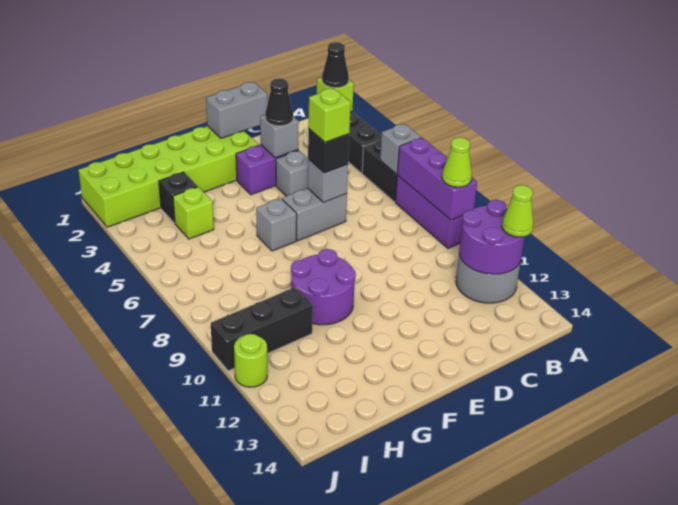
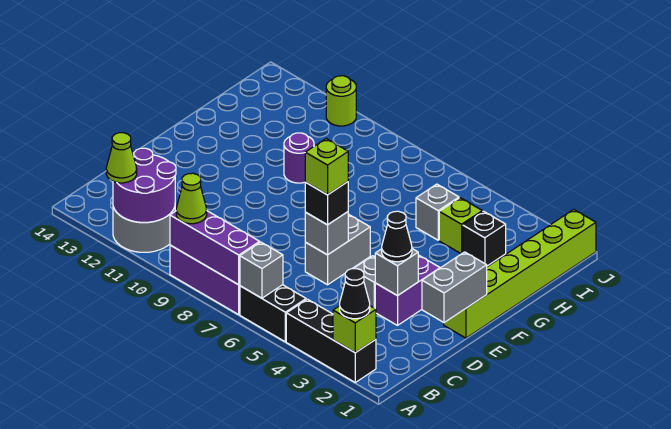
lime brick E1:J2 level 1 -> lime brick E1:J1 level 1
grey brick F6 level 1 -> grey brick H5 level 1
purple round brick F9:G10 level 1 -> purple round brick G10 level 1
black brick H10:J10 level 1 -> none

